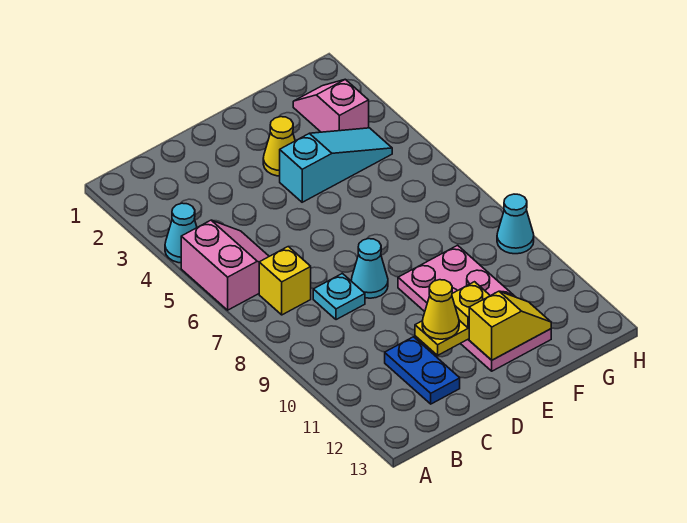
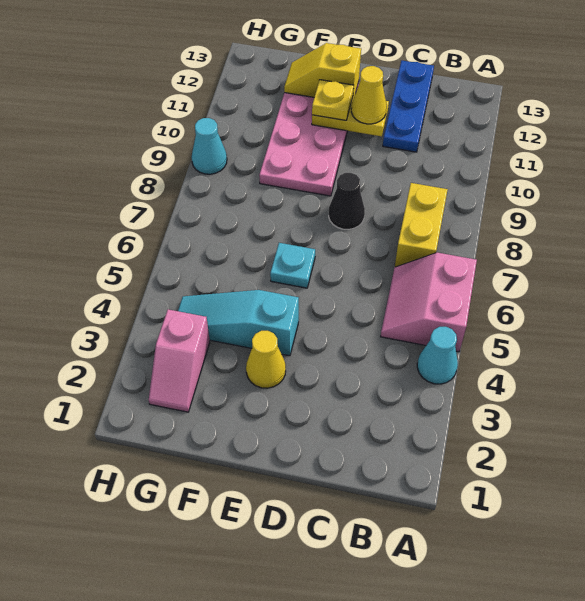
yellow brick B7 level 1 -> yellow brick B7:B8 level 1
cyan plate C8 level 1 -> cyan plate E6 level 1
blue plate C11:C12 level 1 -> blue plate C11:C13 level 1
cyan cone D8 level 1 -> black cone D8 level 1

